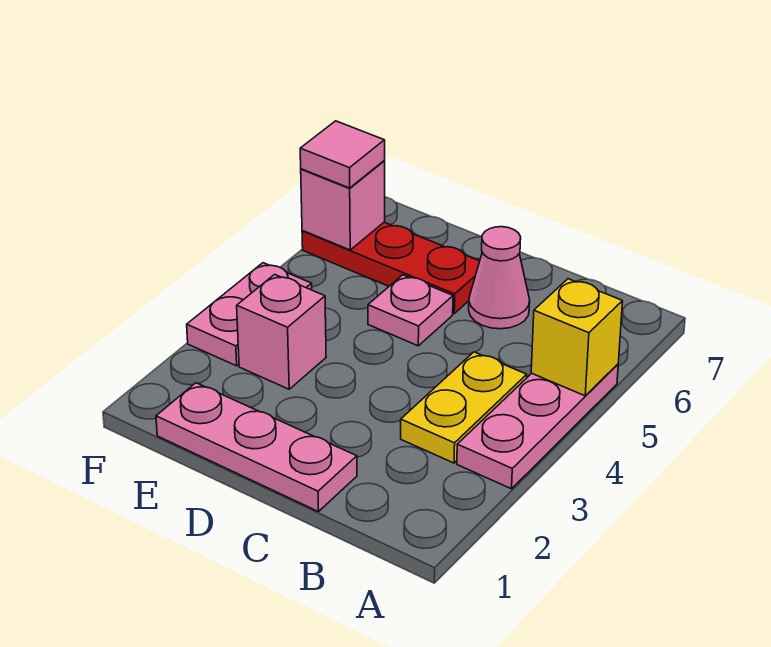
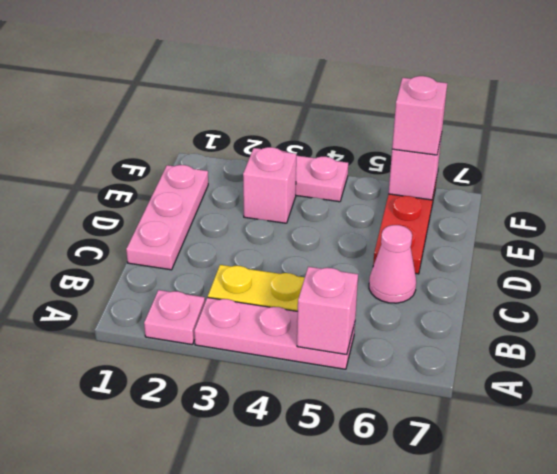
yellow brick A5 level 2 -> pink brick A5 level 2
pink plate D5 level 1 -> pink plate A2 level 1
pink tile F6 level 3 -> pink brick F6 level 3

